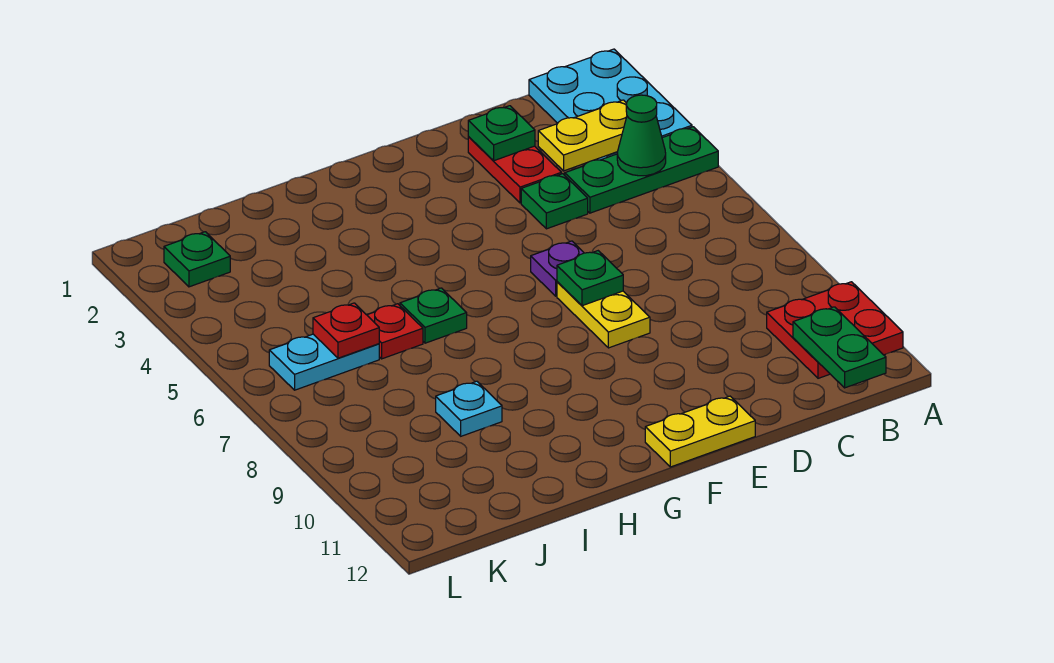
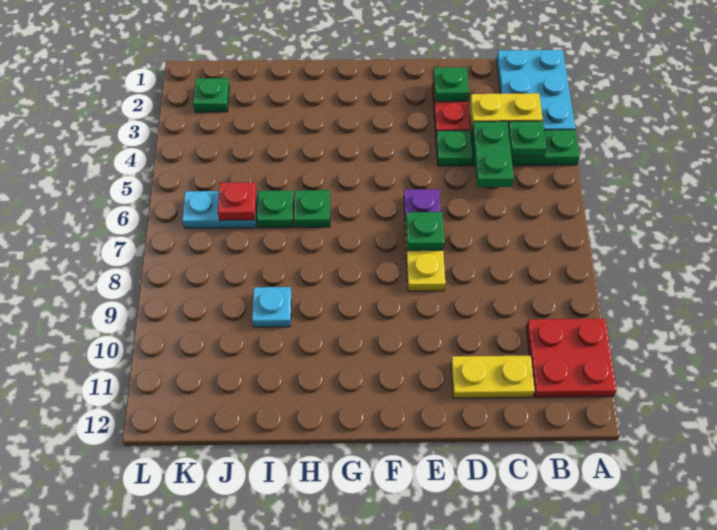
green cone B4 level 2 -> green plate B4 level 2
green plate B11:B12 level 2 -> green plate C4:C5 level 2
yellow plate E12:F12 level 1 -> yellow plate C11:D11 level 1
red plate I6 level 1 -> green plate I6 level 1

